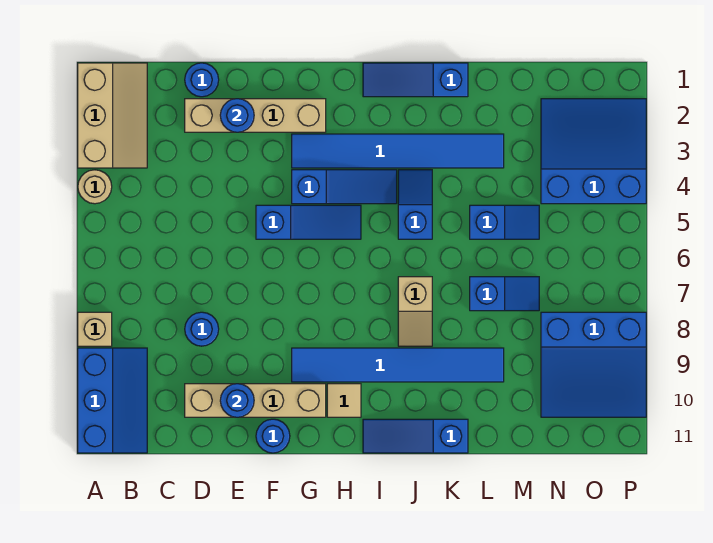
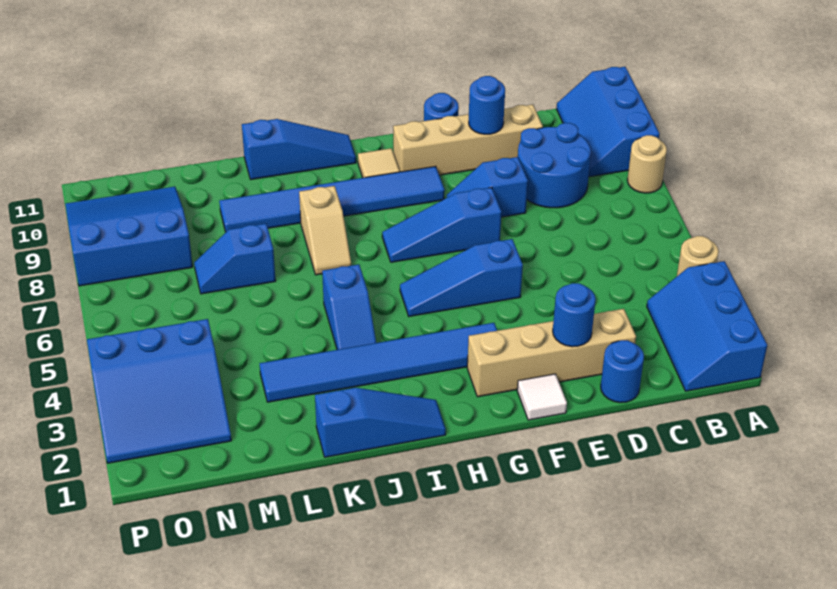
tan slope A1:B3 level 1 top A -> blue slope A1:B3 level 1 top A
tan brick A8 level 1 -> tan round brick A8 level 1
blue round brick D8 level 1 -> blue round brick C8:D9 level 1
none -> white tile F1 level 1
blue slope G4:I4 level 1 top G -> blue slope F7:H7 level 1 top F
tan slope J7:J8 level 1 top 7 -> tan slope J7:J8 level 1 top 8
blue slope L5:M5 level 1 top L -> blue slope E8:F8 level 1 top E

